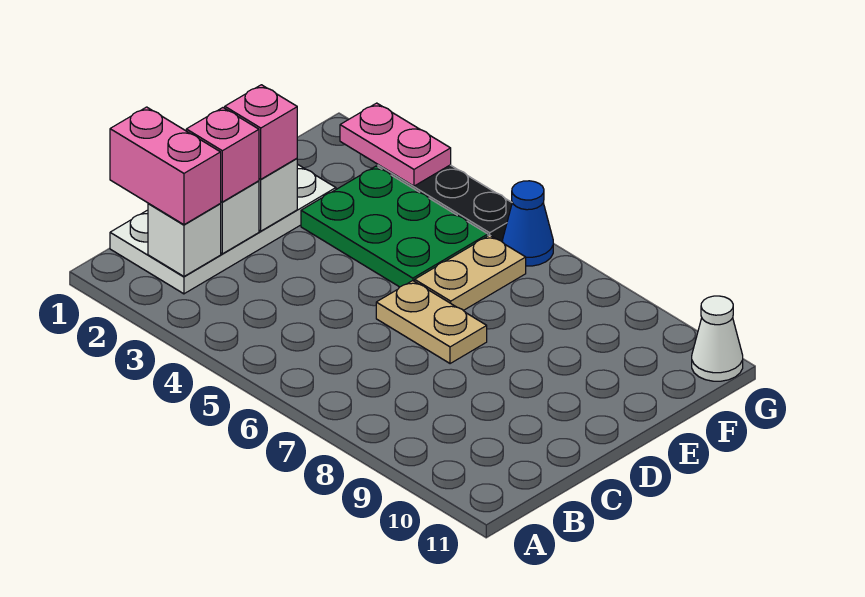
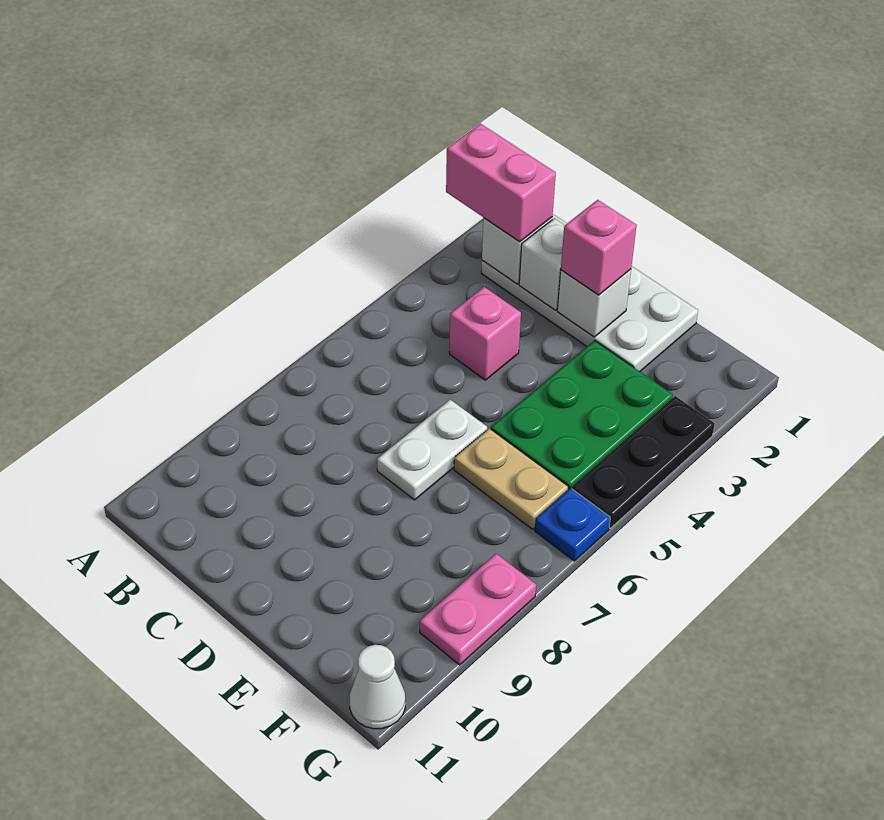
pink brick B1:B2 level 3 -> pink brick A2:B2 level 3
pink brick C2 level 3 -> pink brick C4 level 1
tan plate D6:D7 level 1 -> white plate D6:D7 level 1
pink plate G2:G3 level 2 -> pink plate G8:G9 level 1
blue cone G6 level 1 -> blue plate G6 level 1

